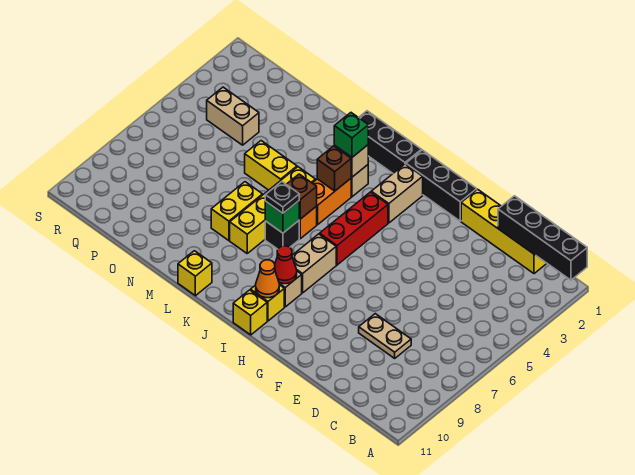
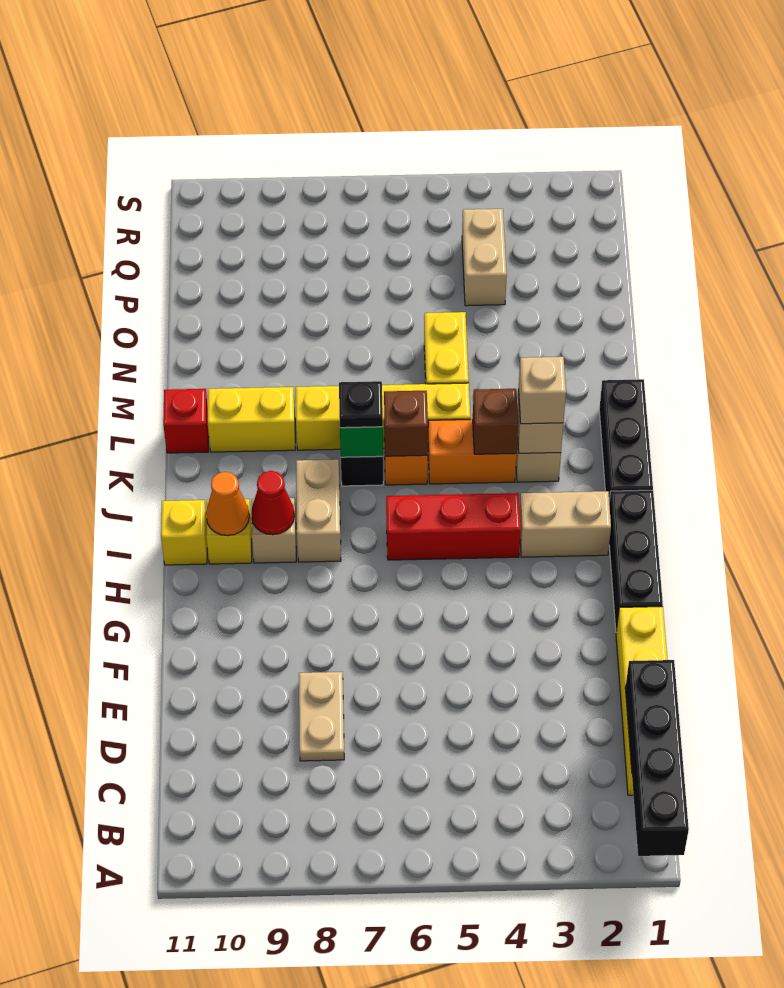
tan brick I7:I8 level 1 -> tan brick I8:J8 level 1
green brick K3 level 3 -> tan brick K3 level 3
yellow brick L11 level 1 -> red brick L11 level 1
yellow brick M7:M8 level 1 -> yellow brick L9:L10 level 1

